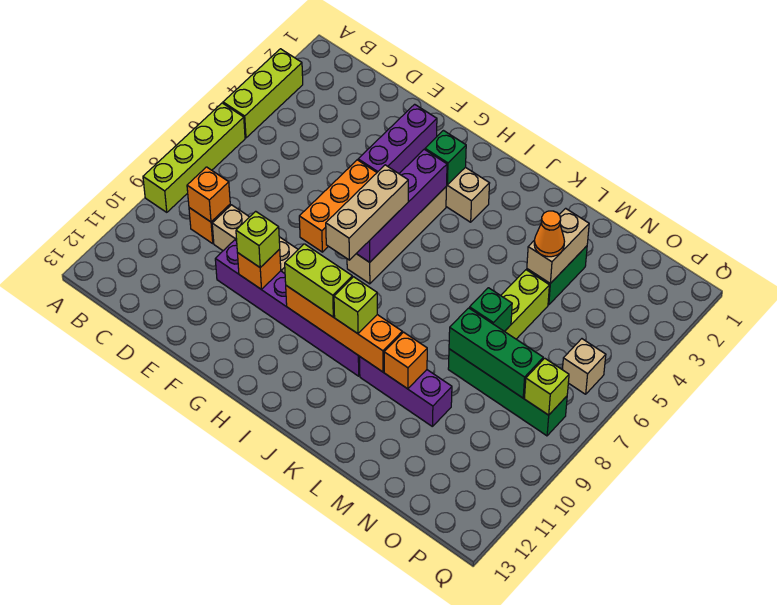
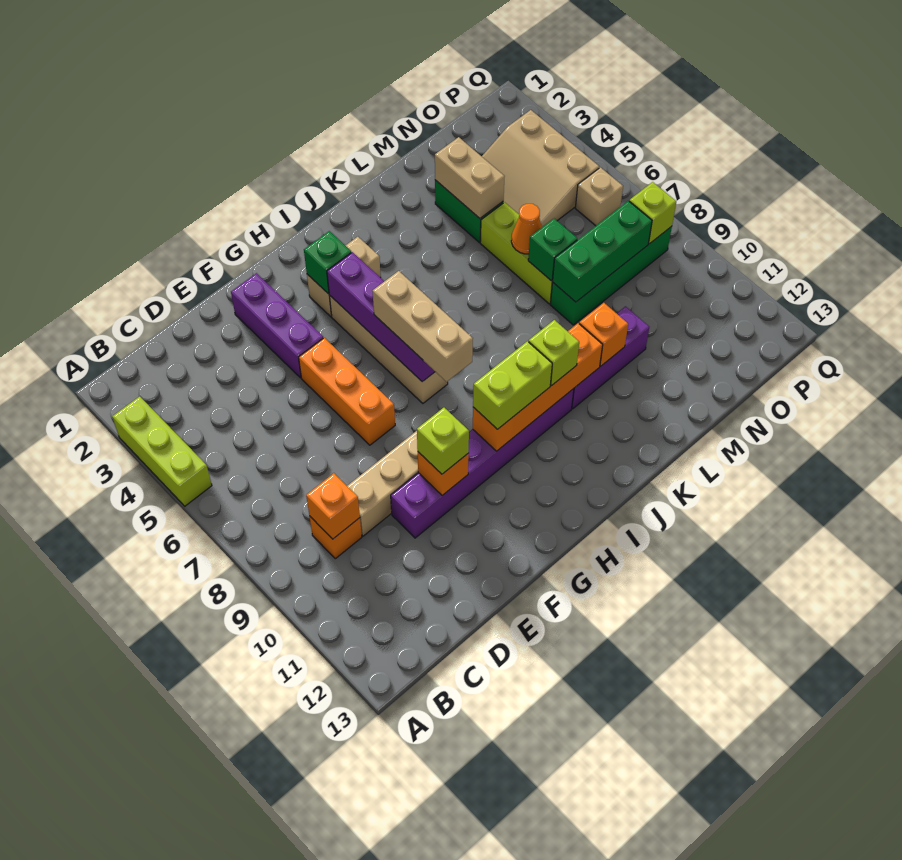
lime brick A6:A9 level 1 -> none
orange cone M4 level 3 -> orange cone M6 level 2
none -> tan slope N3:P5 level 1 top P

